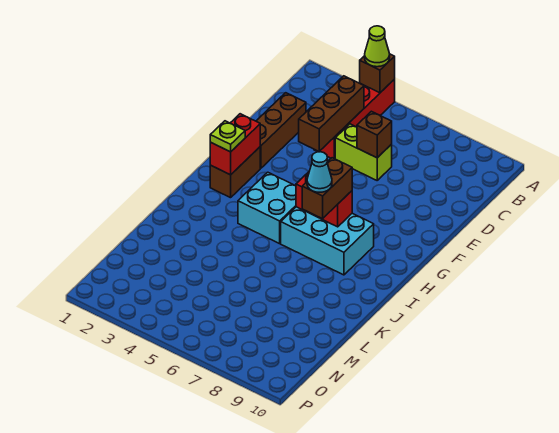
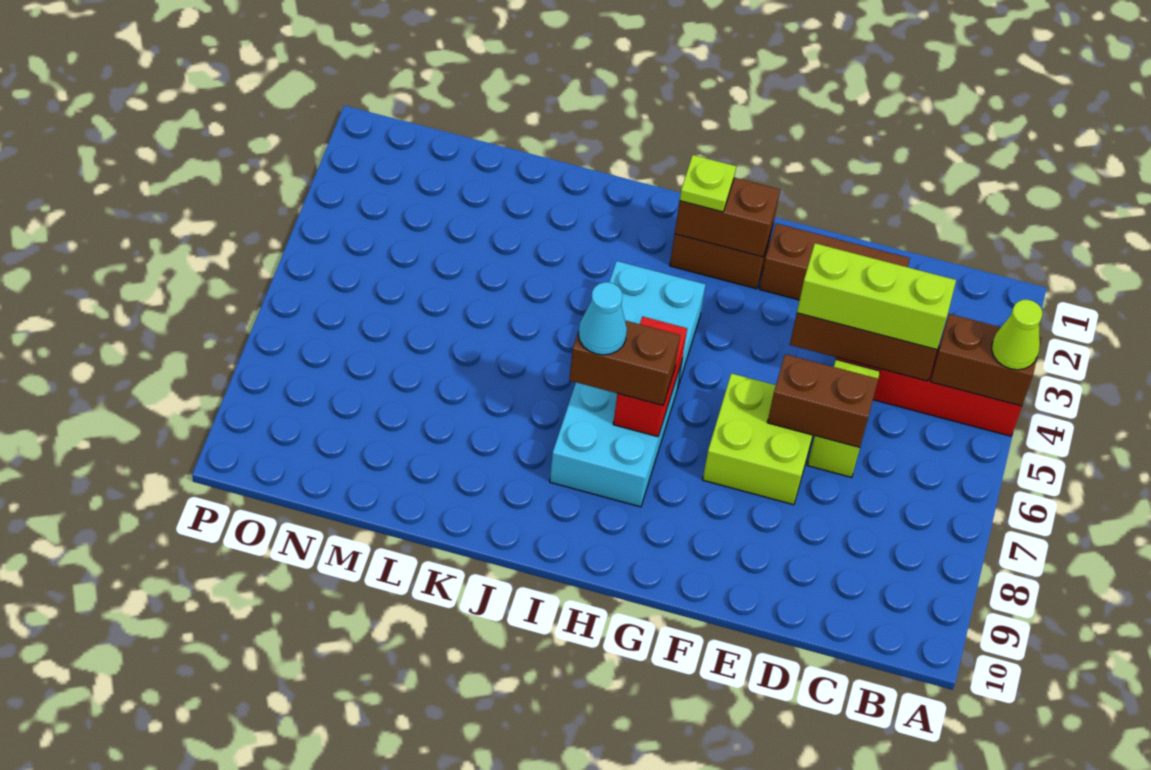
brown brick A4 level 2 -> brown brick A4:B4 level 2
none -> lime brick C4:E4 level 3
brown brick D6 level 2 -> brown brick D6:E6 level 2
none -> lime brick E6:F7 level 1
red brick G2:H2 level 2 -> brown brick G2:H2 level 2

